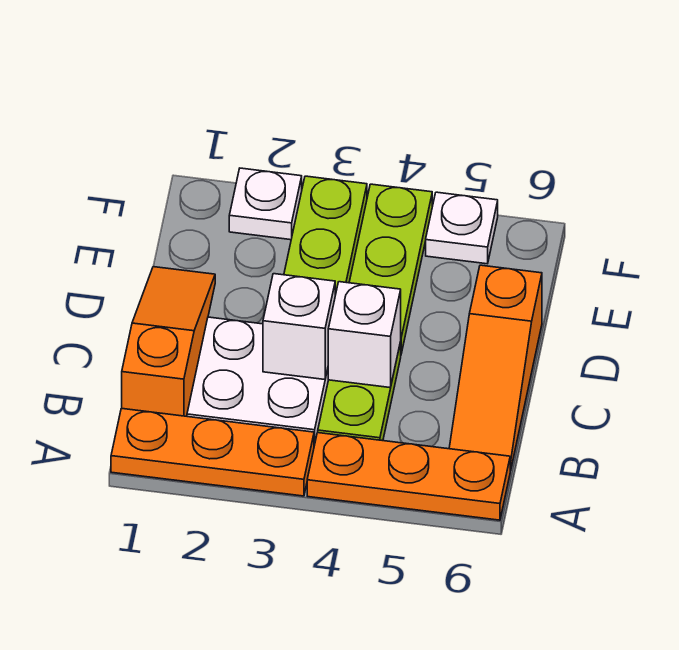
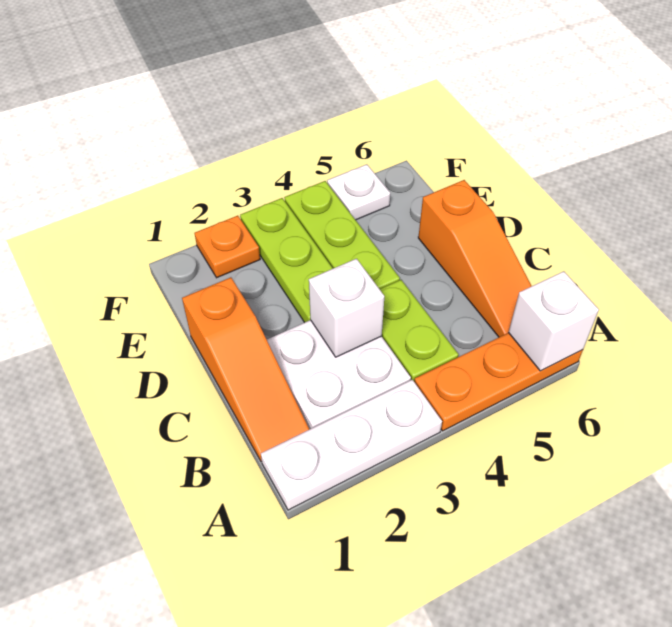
orange plate A1:A3 level 1 -> white plate A1:A3 level 1
orange slope B1:D1 level 1 top B -> orange slope B1:D1 level 1 top D
white brick C4 level 2 -> white brick A6 level 2
white plate F2 level 1 -> orange plate F2 level 1

